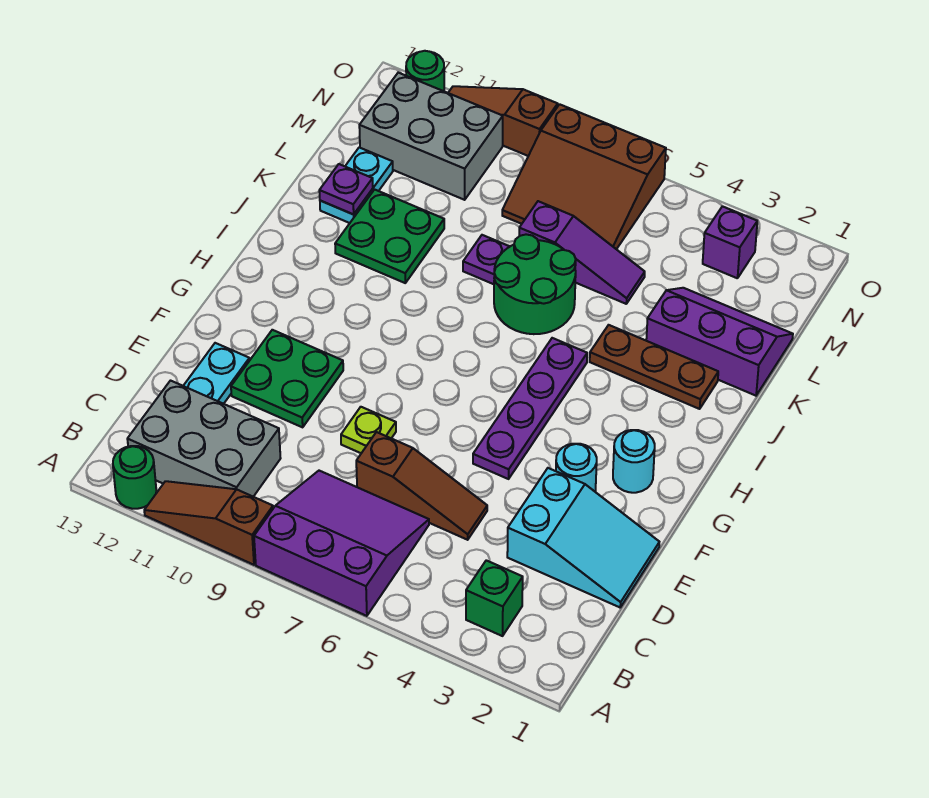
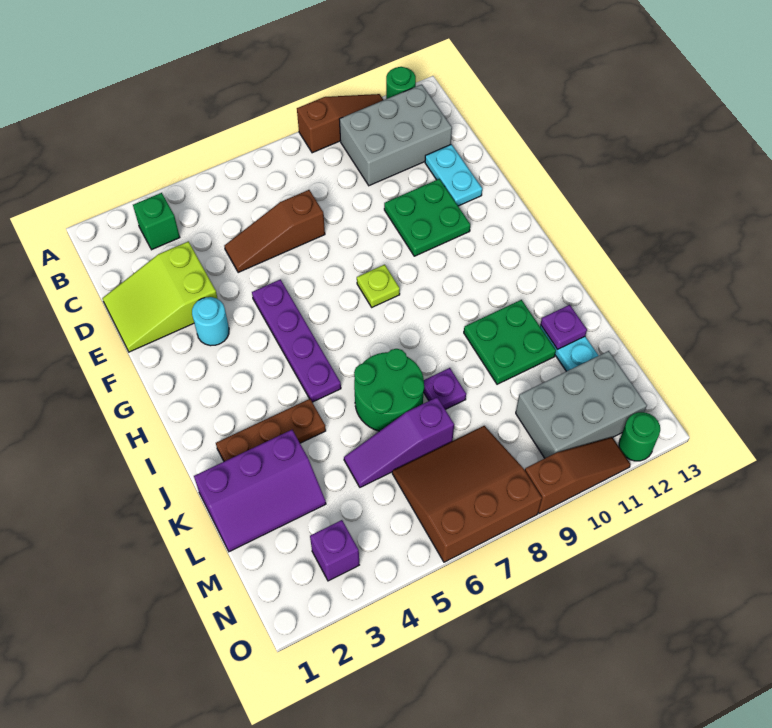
purple slope A6:C8 level 1 top A -> none
cyan slope D1:E3 level 1 top 3 -> lime slope D1:E3 level 1 top 3
lime plate E8 level 1 -> lime plate G8 level 1
cyan round brick G2 level 1 -> none

